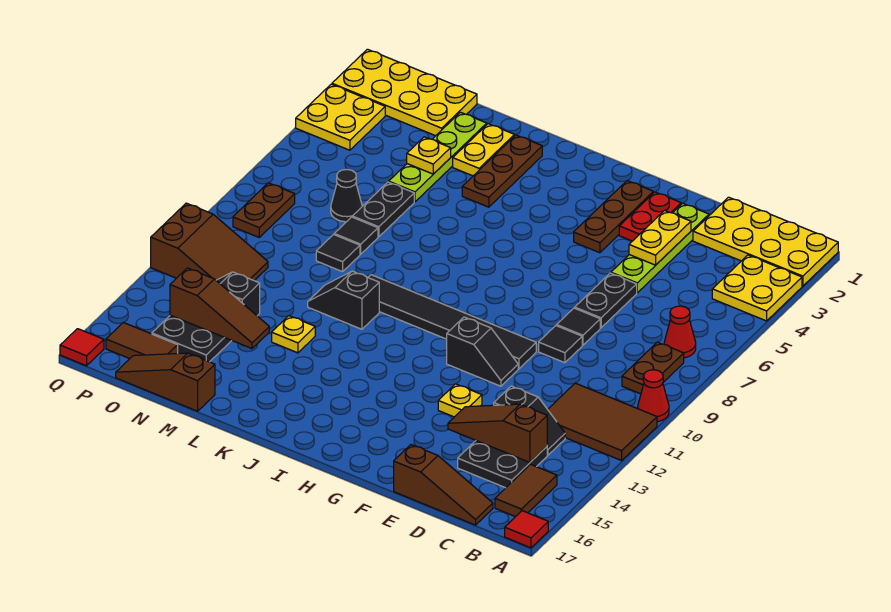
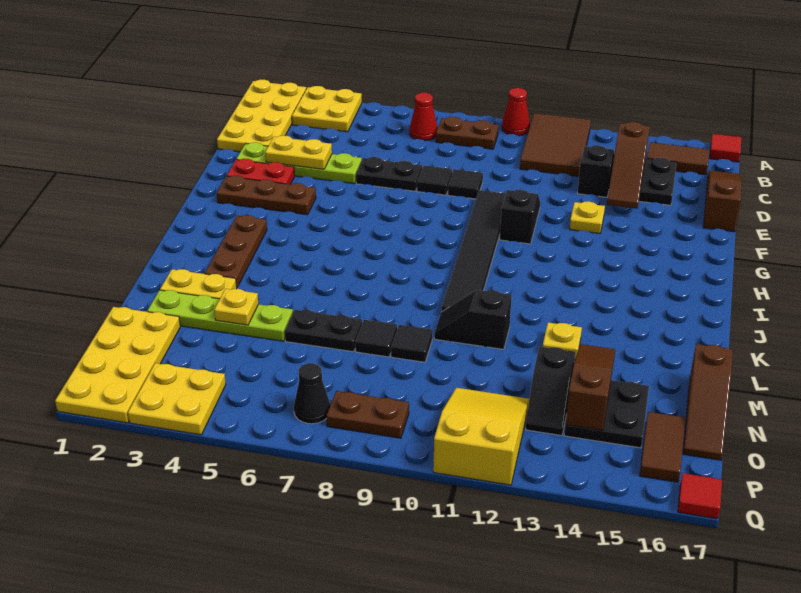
brown plate K2:K4 level 1 -> brown plate I3:K3 level 1
black slope K11:L11 level 1 top K -> black slope L10:L11 level 1 top 11
black cone N7 level 1 -> black cone P7 level 1
brown slope O11:Q12 level 1 top Q -> yellow slope O11:Q12 level 1 top Q

